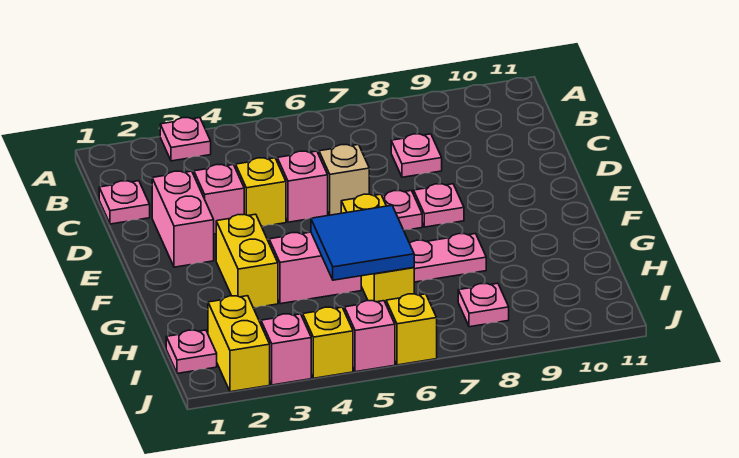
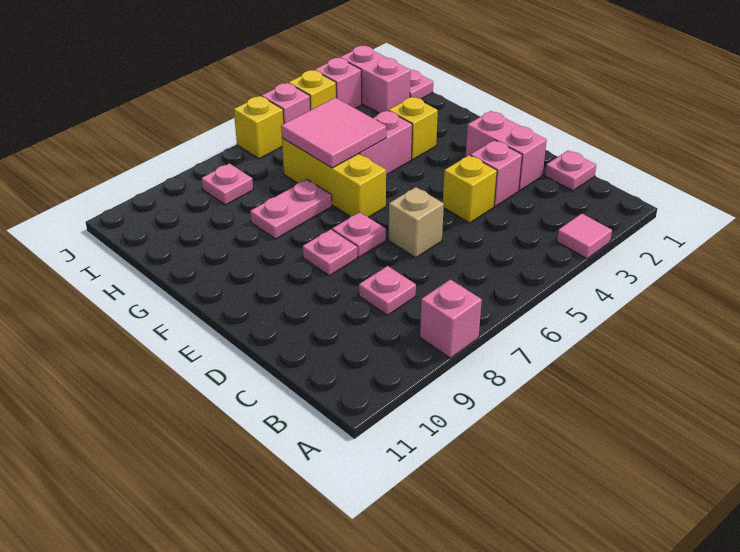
pink plate A3 level 1 -> pink tile A3 level 1
pink brick D5 level 1 -> pink brick A8 level 1
yellow brick F3:G3 level 1 -> yellow brick G3 level 1
blue tile G5:H6 level 2 -> pink tile G5:H6 level 2
yellow brick I2:J2 level 1 -> pink brick I2:J2 level 1

